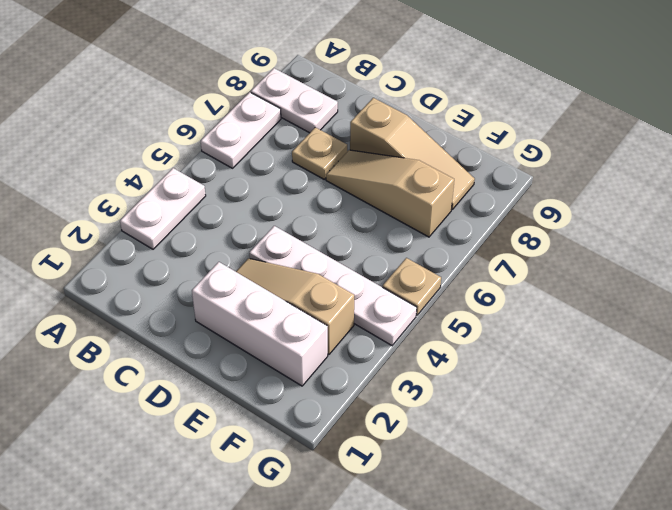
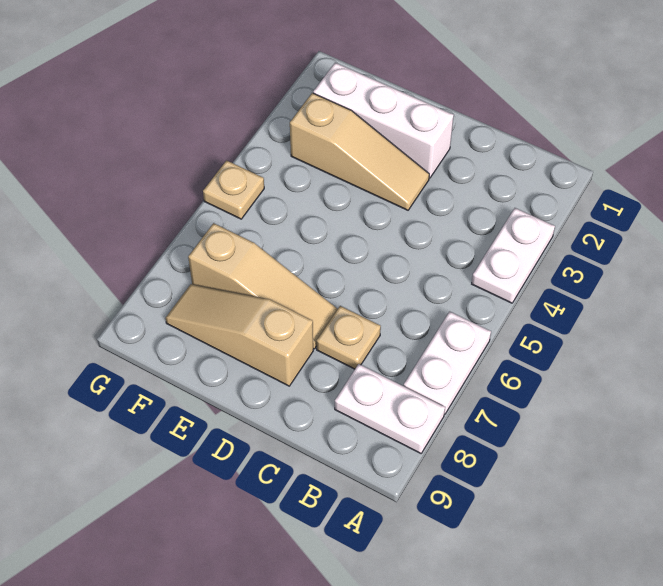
white plate D4:G4 level 1 -> none

